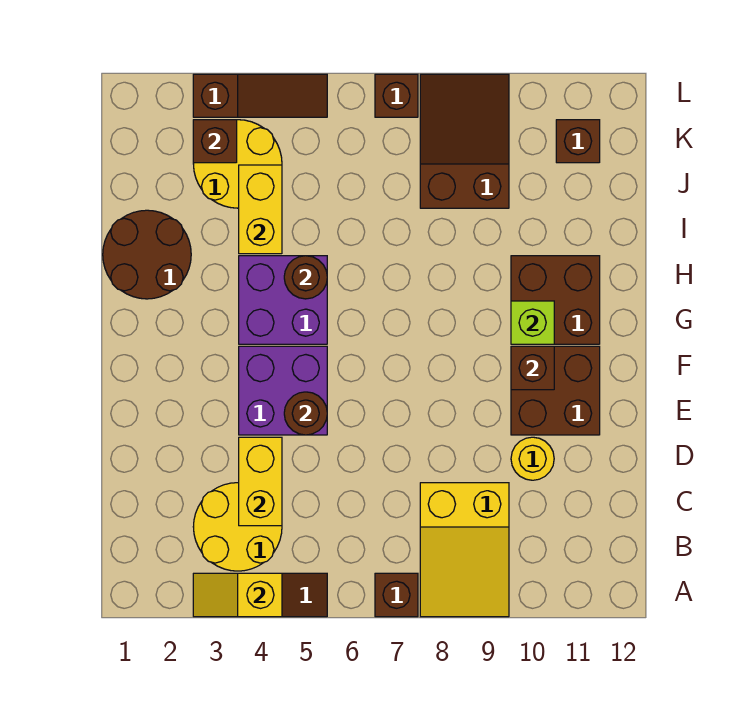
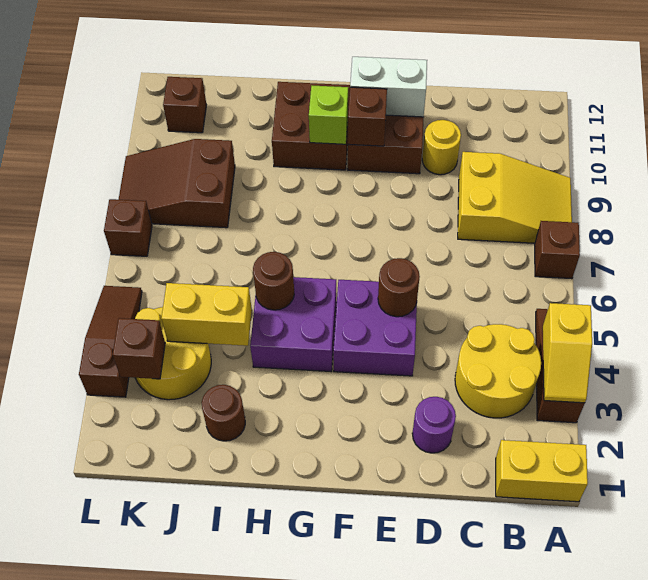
yellow brick C4:D4 level 2 -> yellow brick A1:B1 level 1
none -> purple round brick D2 level 1
none -> white brick E11:F11 level 2
brown round brick H1:I2 level 1 -> brown round brick I2 level 1

